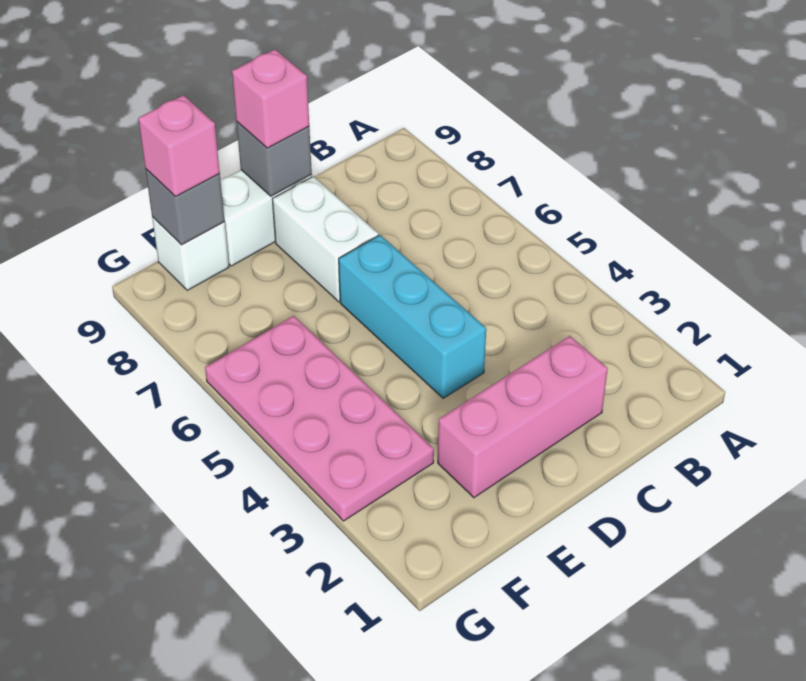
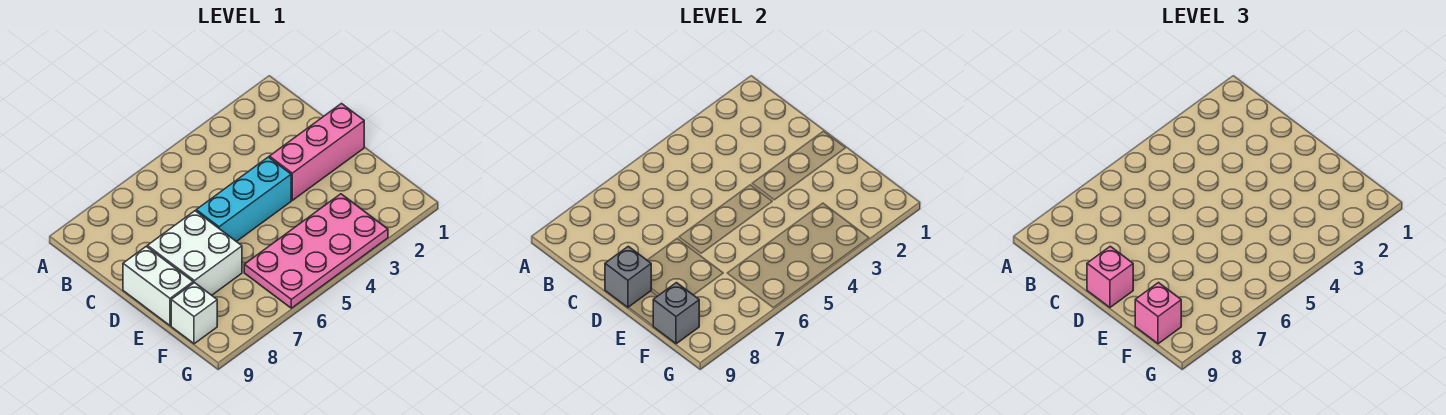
pink brick C2:E2 level 1 -> pink brick D1:D3 level 1
white brick D7:D8 level 1 -> white brick D7:E8 level 1

